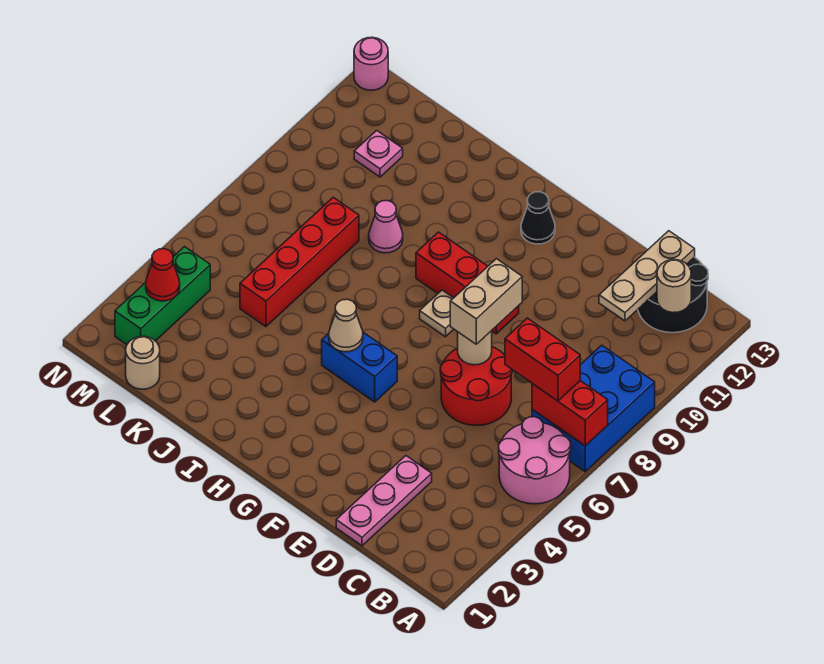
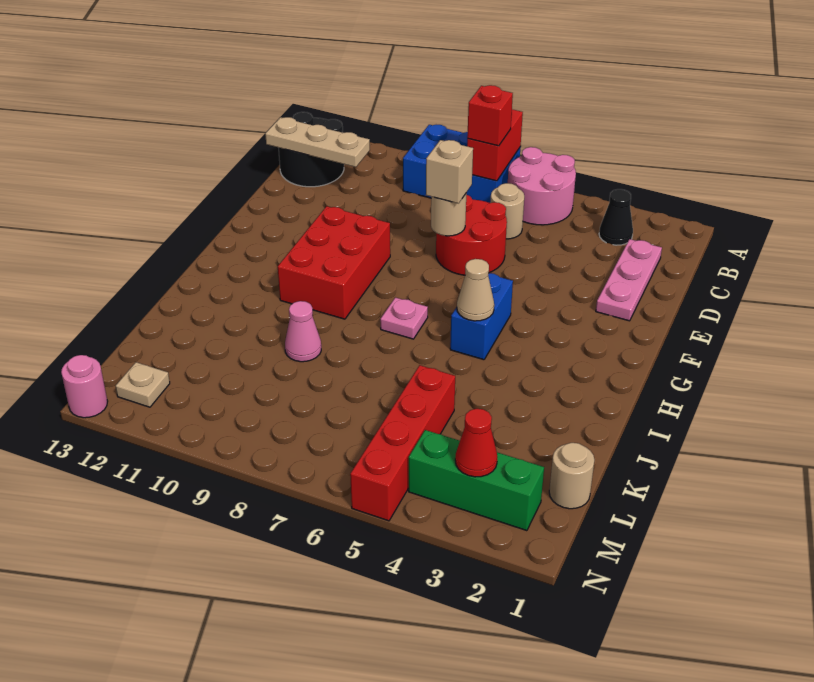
red brick B7:C7 level 3 -> red brick B7 level 3
tan round brick B12 level 2 -> tan round brick C6 level 1
pink plate D1:D3 level 1 -> pink plate C2:E2 level 1
tan brick E7:E8 level 3 -> tan brick E7 level 3
red brick F9:H9 level 1 -> red brick F9:H10 level 1
tan plate G8 level 1 -> tan plate M12 level 1
black cone G12 level 1 -> black cone B3 level 1
red brick K5:K8 level 1 -> red brick K5:N5 level 1
pink plate L11 level 1 -> pink plate H7 level 1

